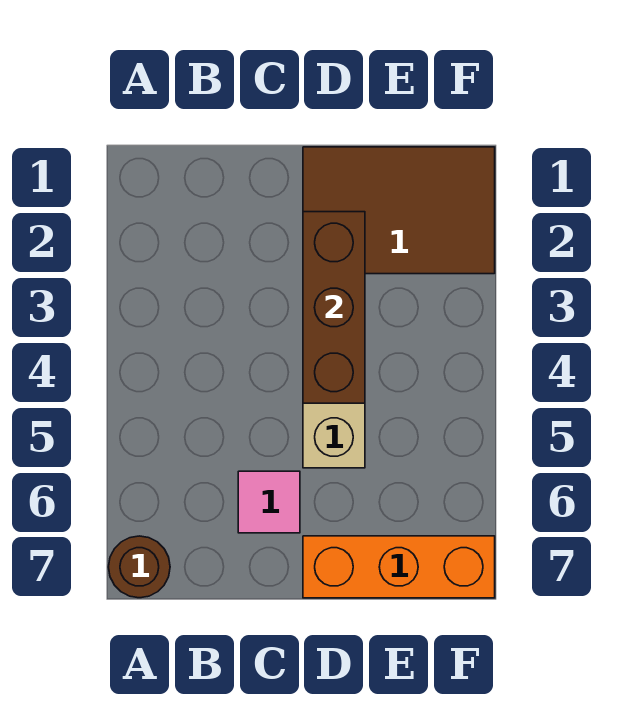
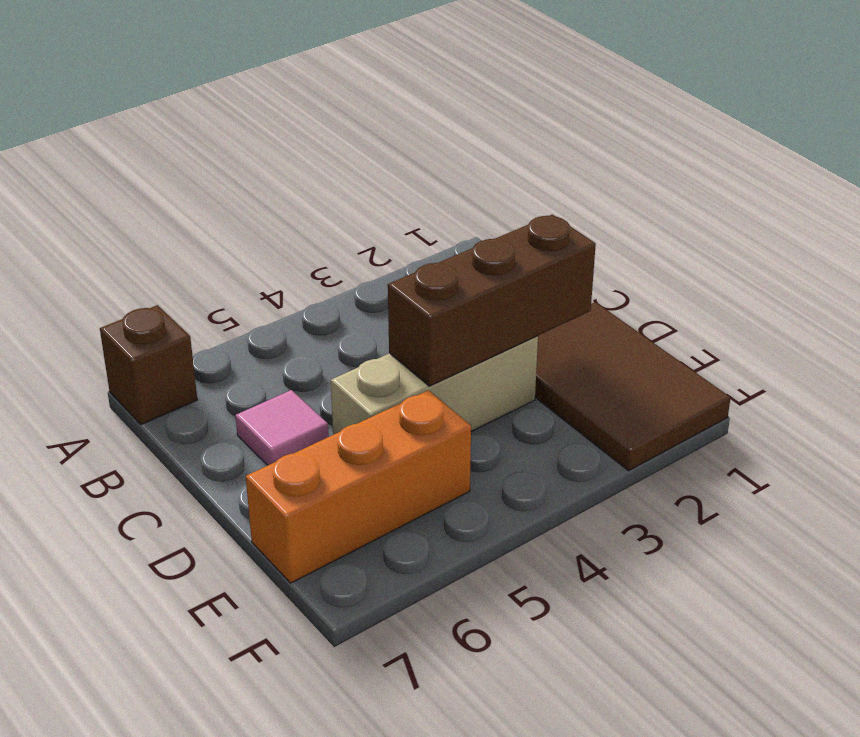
brown round brick A7 level 1 -> brown brick A7 level 1
orange brick D7:F7 level 1 -> orange brick E5:E7 level 1

